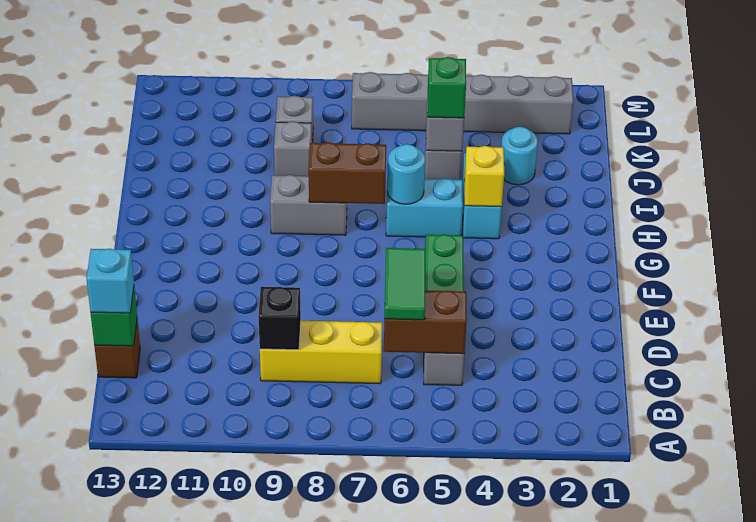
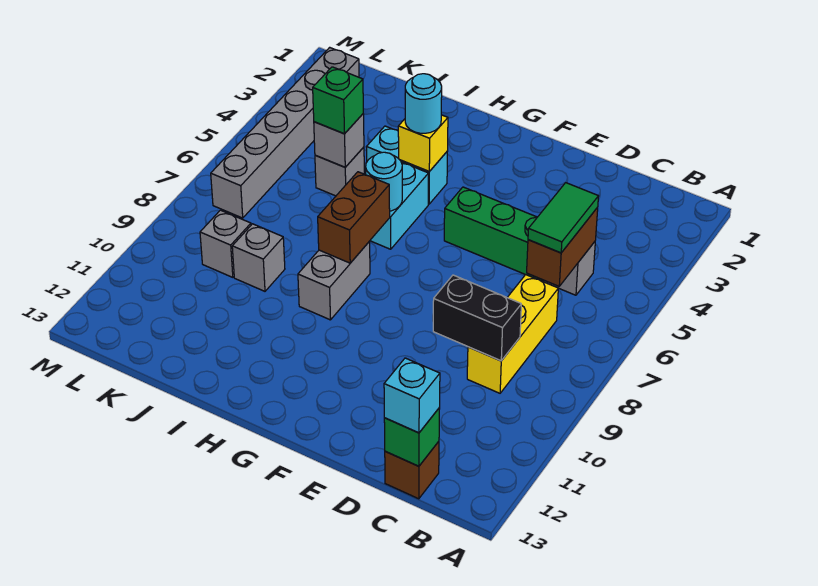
green tile C6:D6 level 3 -> green tile C5:C6 level 3
black brick C9 level 2 -> black brick C9:D9 level 2
cyan round brick J3 level 1 -> cyan round brick H4 level 3

